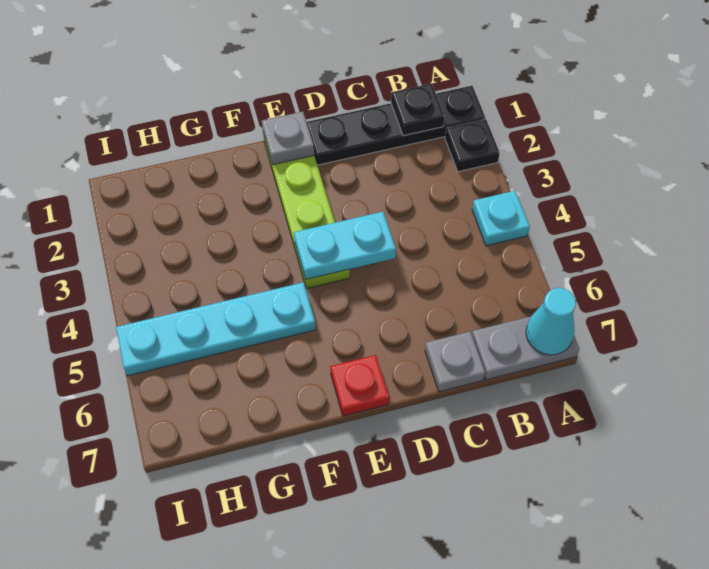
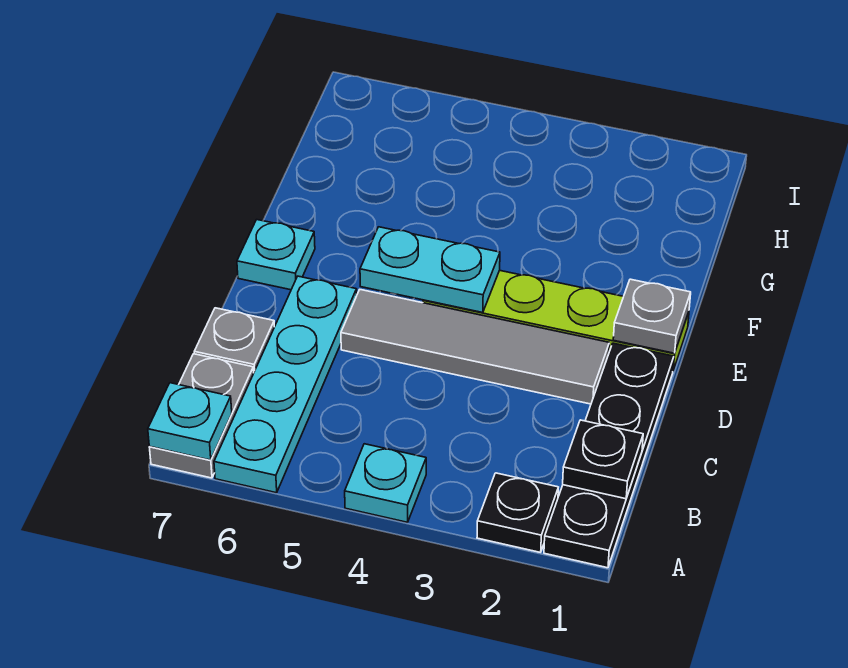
cyan cone A7 level 2 -> cyan plate A7 level 2
none -> grey tile D2:D5 level 1
cyan plate D4:E4 level 2 -> cyan plate E4:E5 level 2
red plate E7 level 1 -> cyan plate E7 level 1
cyan plate F5:I5 level 1 -> cyan plate A6:D6 level 1

